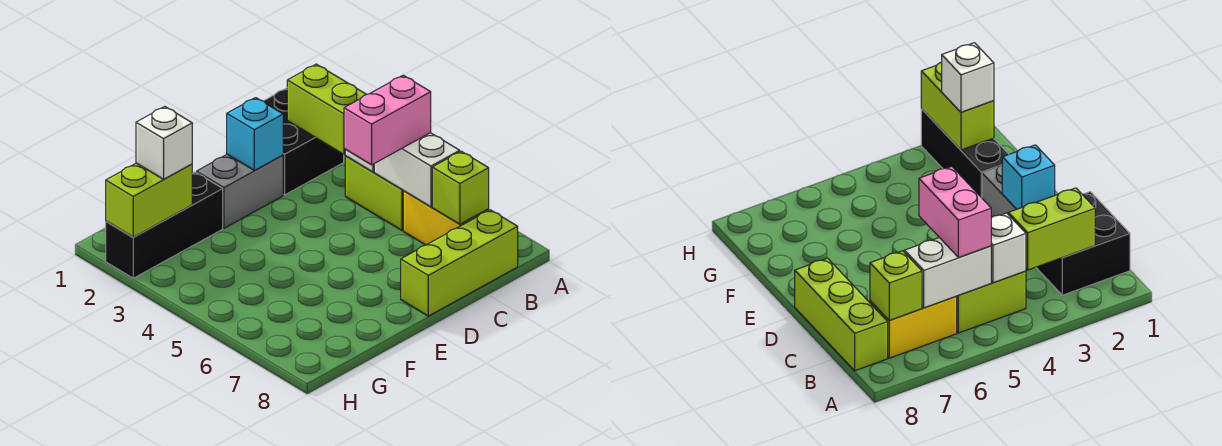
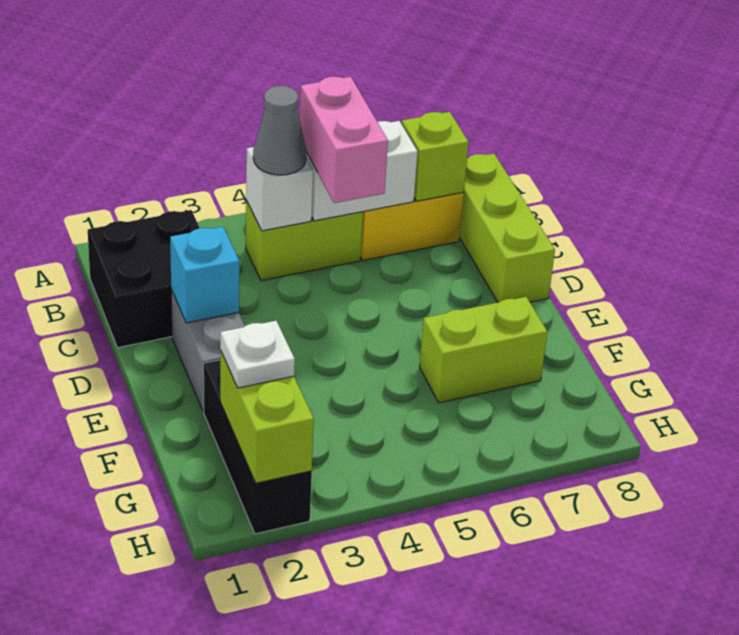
lime brick B2:B3 level 2 -> lime brick F6:F7 level 1
none -> grey cone B4 level 3
white brick G2 level 3 -> white plate G2 level 3

